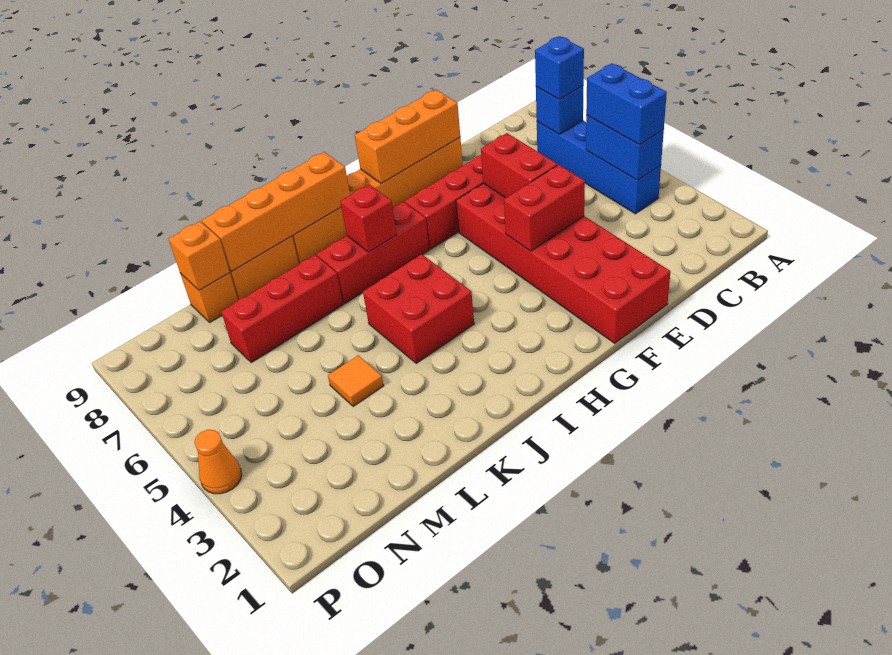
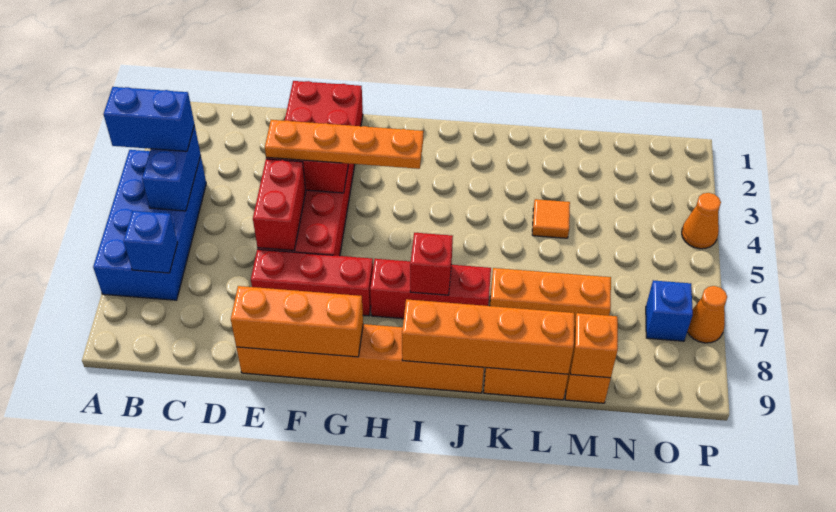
blue brick B4:B7 level 1 -> blue brick A4:B7 level 1
blue brick B4:B5 level 3 -> blue brick A4:B4 level 3
blue brick B7 level 3 -> blue brick O7 level 1
none -> orange plate E4:H4 level 3
red brick I4:J5 level 1 -> none
red brick K7:M7 level 1 -> orange brick K7:M7 level 1
none -> orange cone P7 level 1

